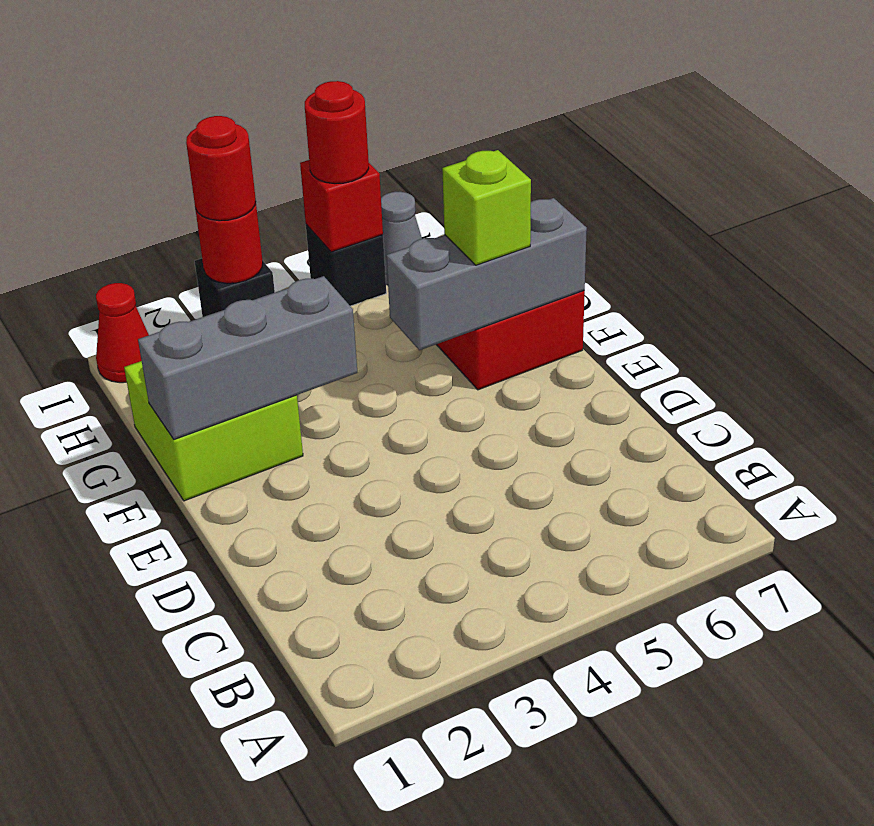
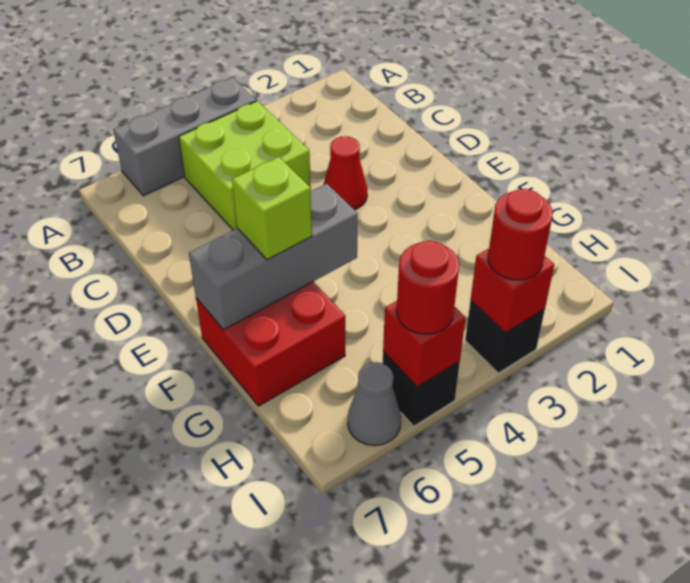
lime brick F1:G2 level 1 -> lime brick B4:C5 level 1
grey brick F1:F3 level 2 -> grey brick A4:A6 level 1
red cone I1 level 1 -> red cone D3 level 1
red round brick I3 level 2 -> red brick I3 level 2

